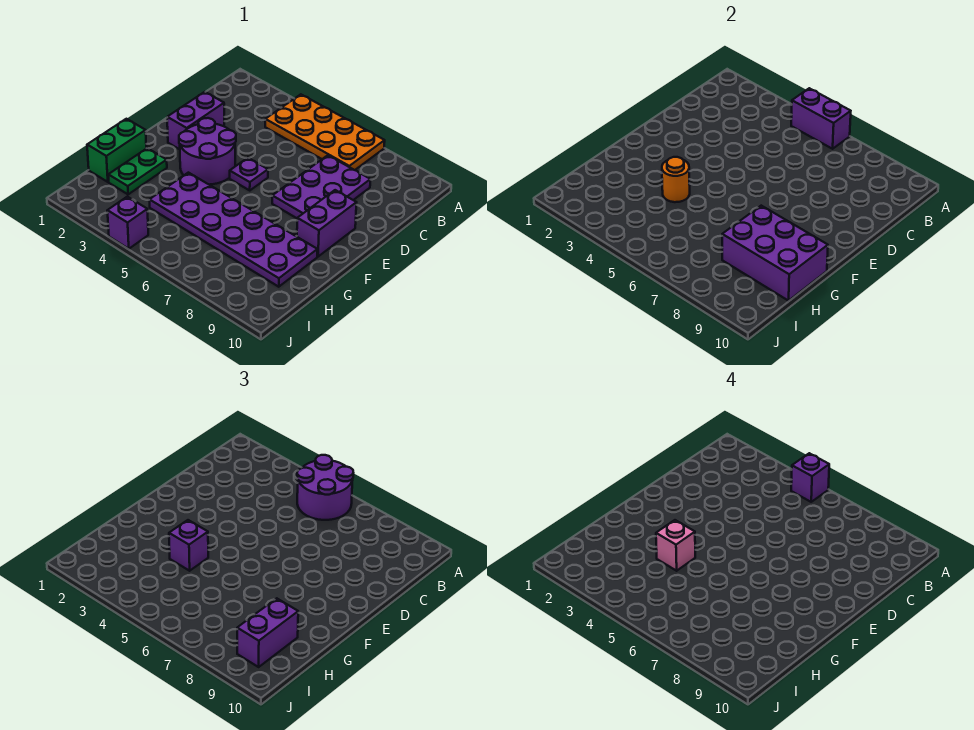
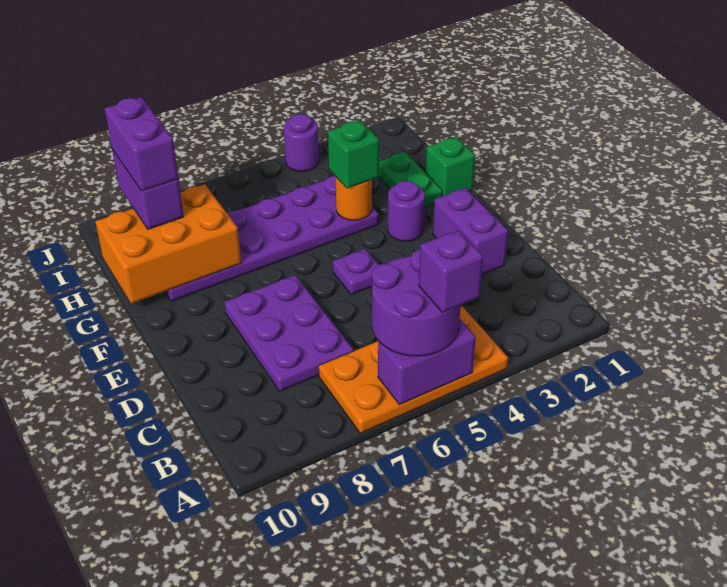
purple round brick E3:F4 level 1 -> purple round brick F3 level 1
purple brick E9:F9 level 1 -> purple brick H9:I9 level 4
green brick G1:H1 level 1 -> green brick G1 level 1
purple brick G4 level 3 -> green brick G4 level 3
pink brick G4 level 4 -> none
purple brick G8:H10 level 2 -> orange brick G8:H10 level 2
purple brick J4 level 1 -> purple round brick J4 level 1

